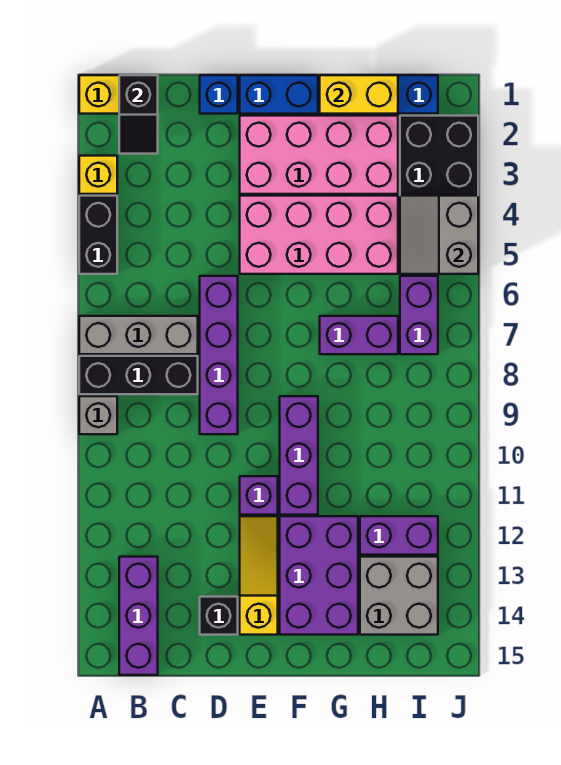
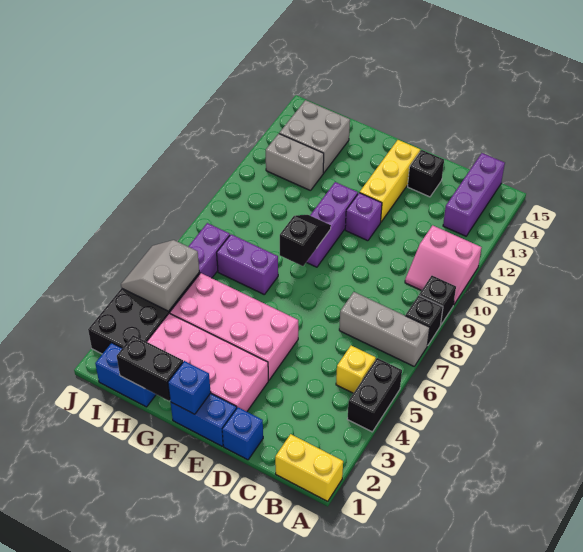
yellow brick A3 level 1 -> yellow brick B5 level 1
black brick A8:C8 level 1 -> black brick A8 level 1
grey brick A9 level 1 -> black brick A9 level 1
none -> pink slope A10:B11 level 1 top 11
black slope B1:B2 level 2 top 1 -> black slope F8:F9 level 2 top 8
purple brick D6:D9 level 1 -> none
yellow slope E12:E14 level 1 top 14 -> yellow brick E12:E14 level 1
none -> blue brick F1 level 2
purple brick F12:G14 level 1 -> none
yellow brick G1:H1 level 2 -> black brick G1:H1 level 2
purple brick H12:I12 level 1 -> grey brick H12:I12 level 1
grey slope I4:J5 level 2 top J -> grey slope I4:J5 level 2 top I

